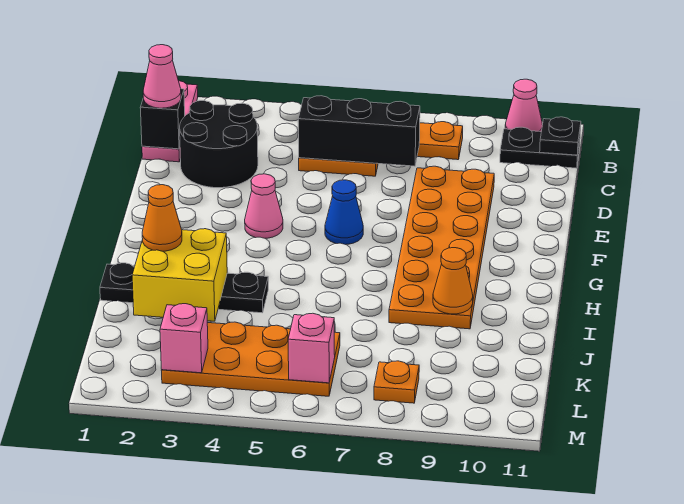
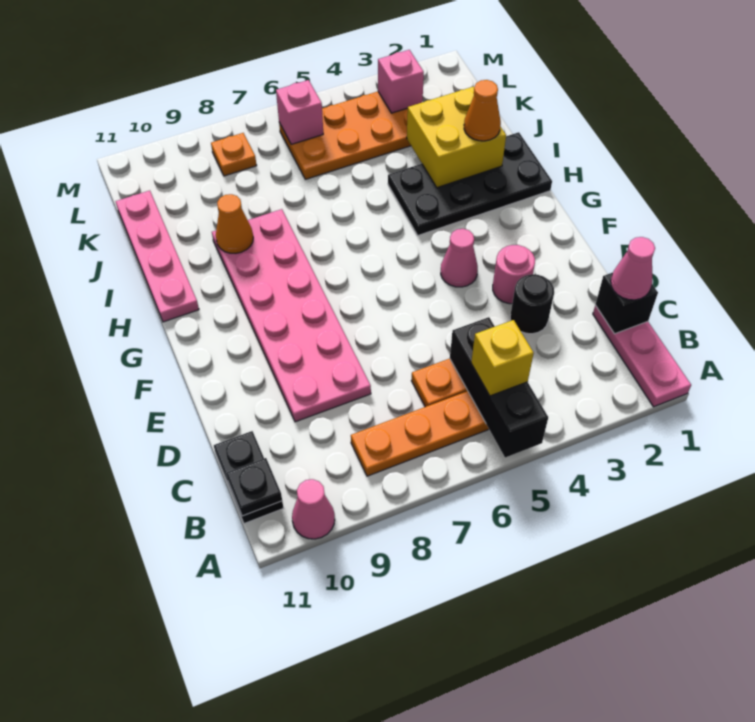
none -> yellow brick B5 level 3
black plate B10:B11 level 1 -> black plate B11:C11 level 1
black round brick C2:D3 level 1 -> black round brick D3 level 1
black brick C5:C7 level 2 -> black brick A5:C5 level 2
orange plate D8:I9 level 1 -> pink plate D8:I9 level 1
none -> pink round brick E3 level 1
blue cone F6 level 1 -> none
none -> pink plate H11:K11 level 1
black plate I1:I4 level 1 -> black plate H1:I4 level 1

